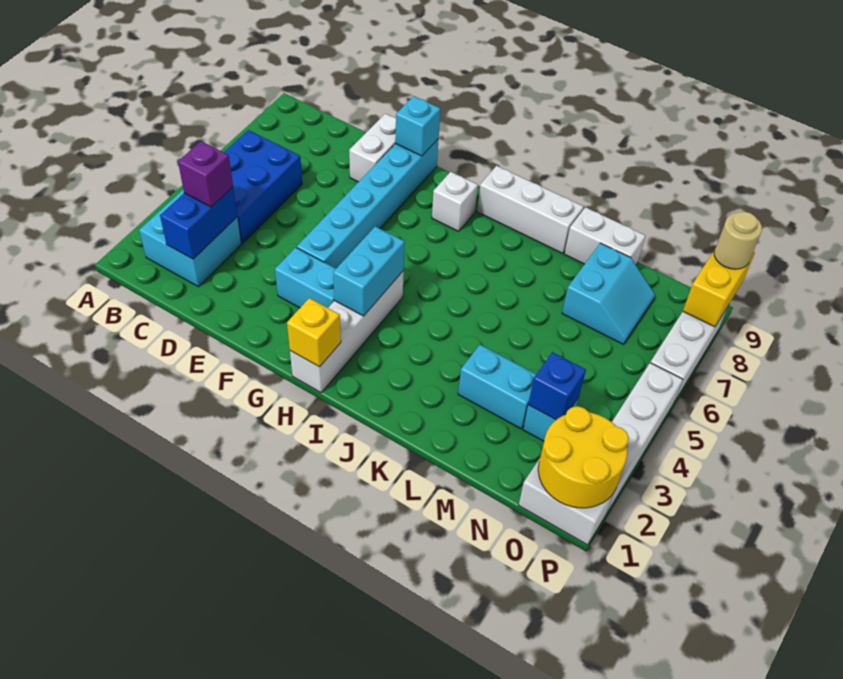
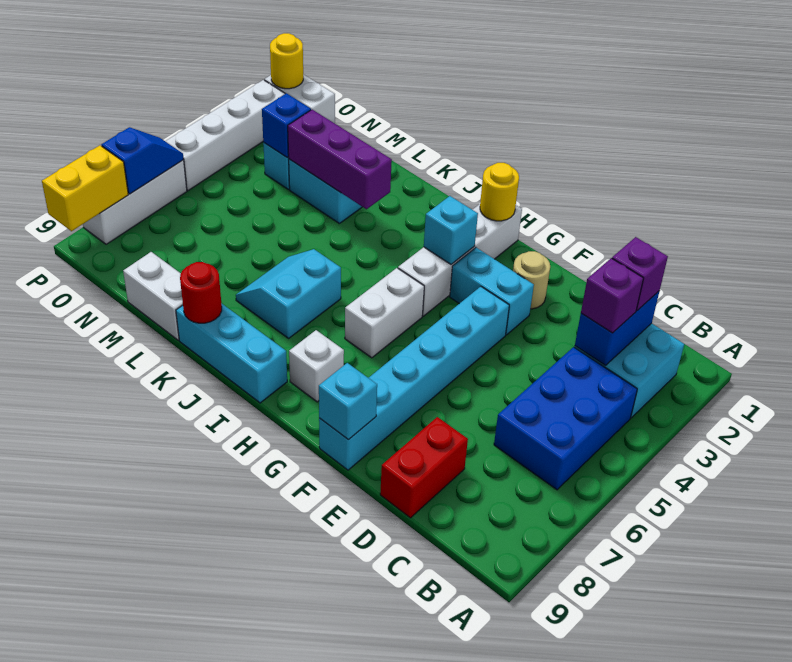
none -> purple brick C2 level 3
none -> red brick D8:D9 level 1
white brick E8:E9 level 1 -> white brick H5:H6 level 1
yellow brick H1 level 2 -> yellow round brick H1 level 2
cyan brick H3:H4 level 2 -> cyan brick H3 level 2
white brick I9:K9 level 1 -> cyan brick I9:K9 level 1
none -> purple brick K3:M3 level 2
none -> red round brick K9 level 2
cyan slope M7:N8 level 1 top M -> cyan slope J6:K7 level 1 top J
yellow round brick O1:P2 level 2 -> yellow round brick P1 level 2
none -> blue slope P6:P7 level 2 top 7
tan round brick P9 level 3 -> tan round brick F2 level 1

